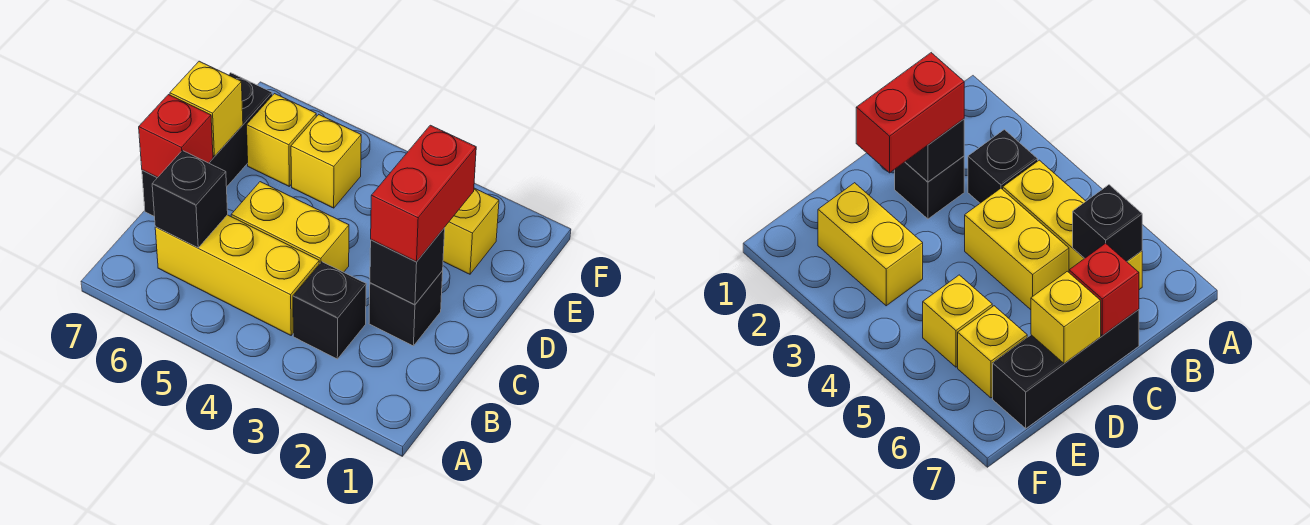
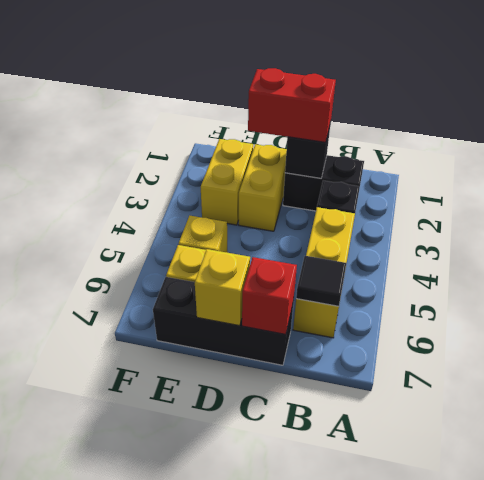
black brick B6 level 2 -> black tile B6 level 2
black brick C2 level 1 -> black brick B2:C2 level 1
yellow brick C4:C5 level 1 -> yellow brick D2:D3 level 1

